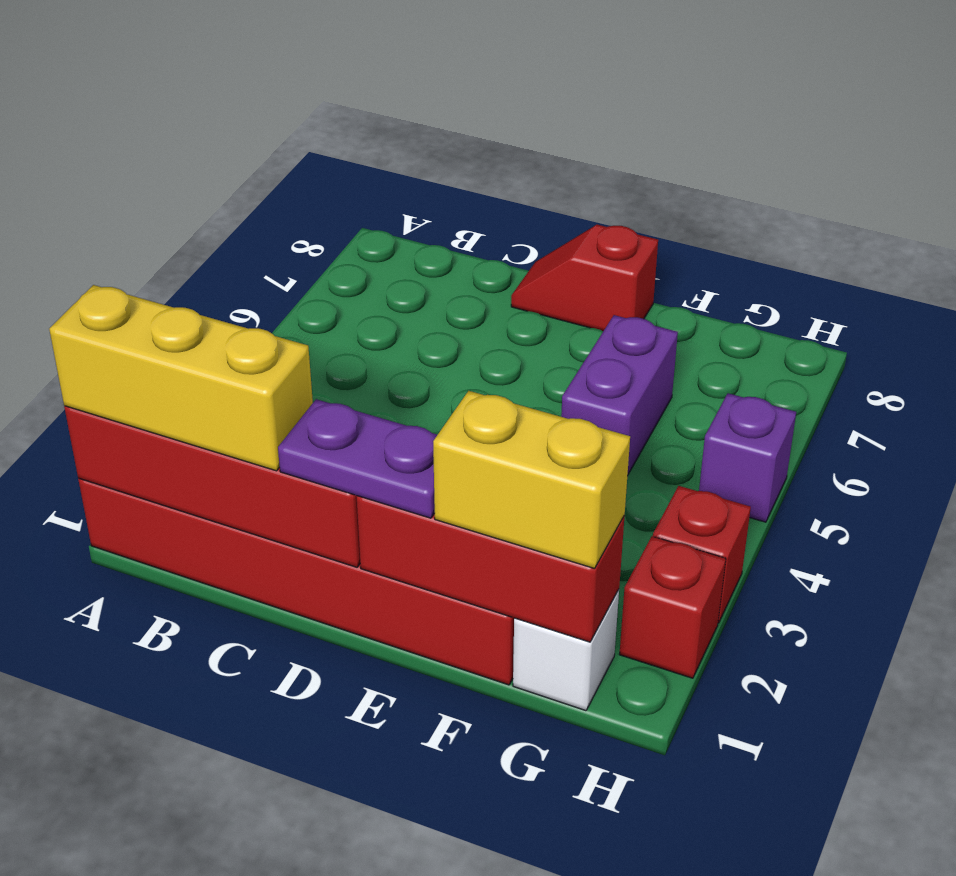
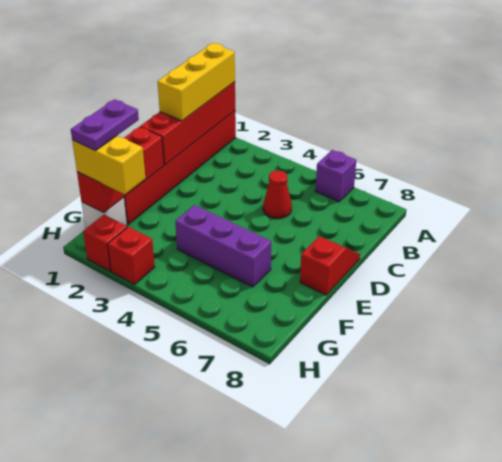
none -> red cone C5 level 1
purple plate D1:E1 level 3 -> purple plate F1:G1 level 4
yellow brick F1:G1 level 3 -> yellow brick G1:G2 level 3
purple brick F5:F6 level 1 -> purple brick F4:F6 level 1
purple brick H5 level 1 -> purple brick A6 level 1

